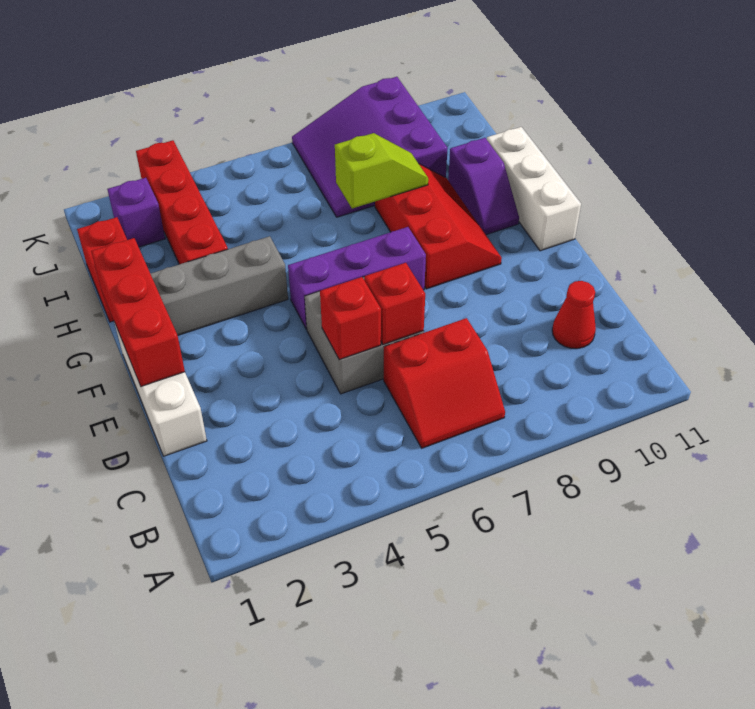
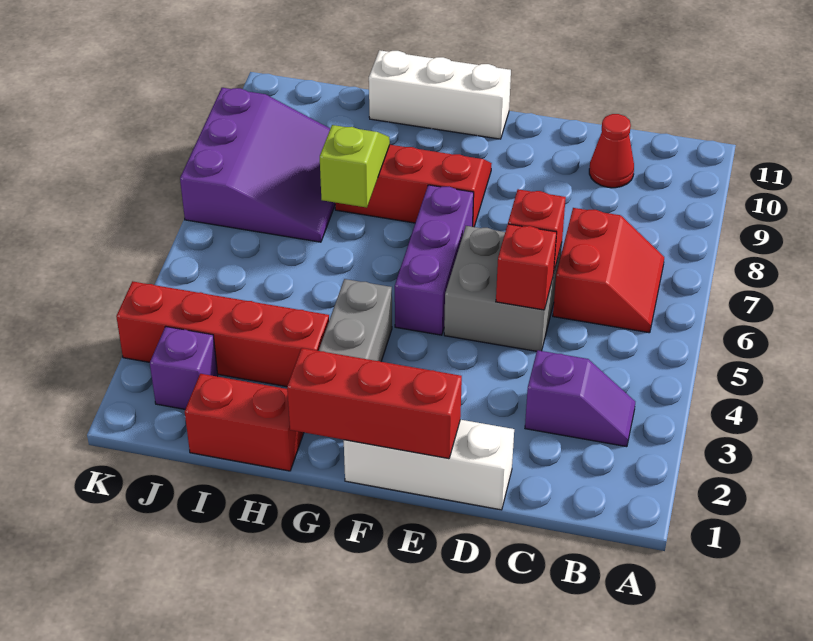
purple slope G10:H10 level 1 top H -> purple slope B3:C3 level 1 top C
purple slope I7:K9 level 1 top 9 -> purple slope I7:K9 level 1 top K

